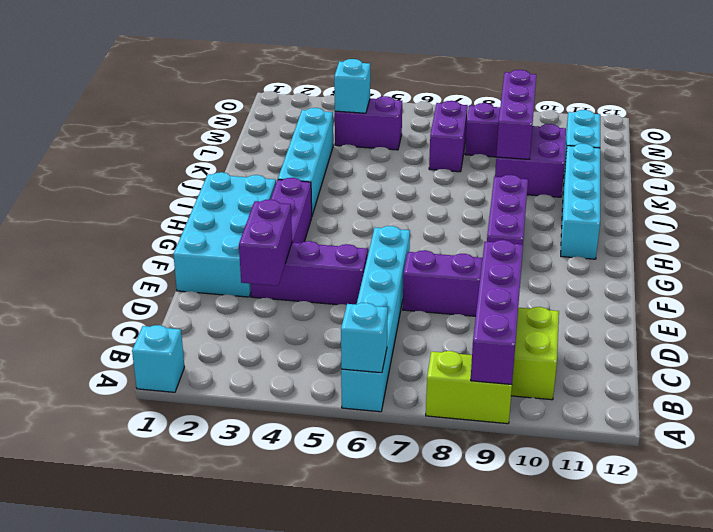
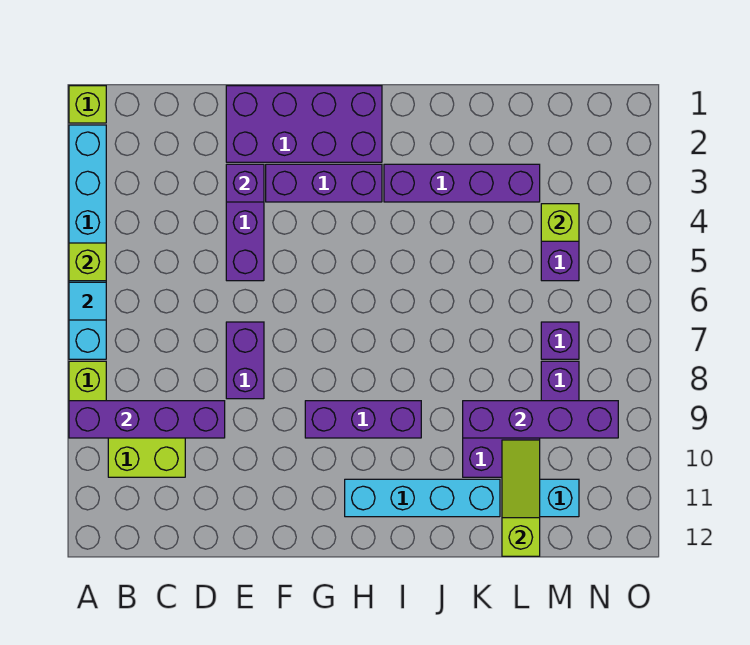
cyan brick A1 level 1 -> lime brick A1 level 1
none -> lime brick A5 level 2
cyan brick A6:F6 level 1 -> cyan brick A2:A7 level 1
cyan brick A6 level 2 -> cyan tile A6 level 2
purple brick D3:E3 level 2 -> purple brick E3 level 2
cyan brick E1:H2 level 1 -> purple brick E1:H2 level 1
cyan brick I3:L3 level 1 -> purple brick I3:L3 level 1
purple brick K9:M9 level 2 -> purple brick K9:N9 level 2
purple brick L7:M7 level 1 -> purple brick M7 level 1
none -> lime slope L10:L12 level 2 top 12
cyan brick M4 level 2 -> lime brick M4 level 2

